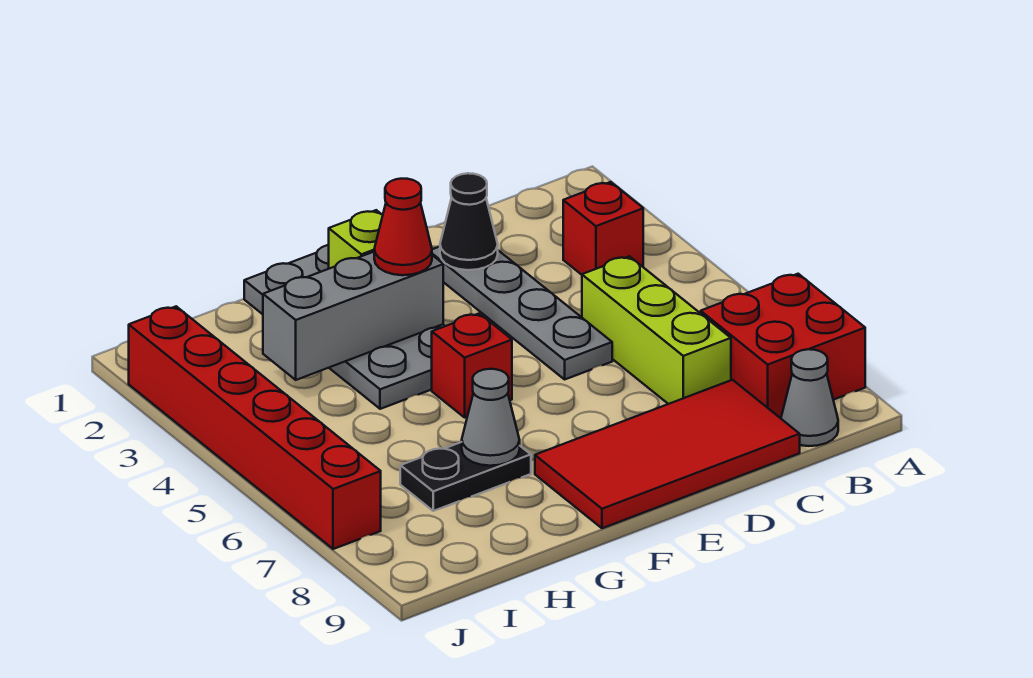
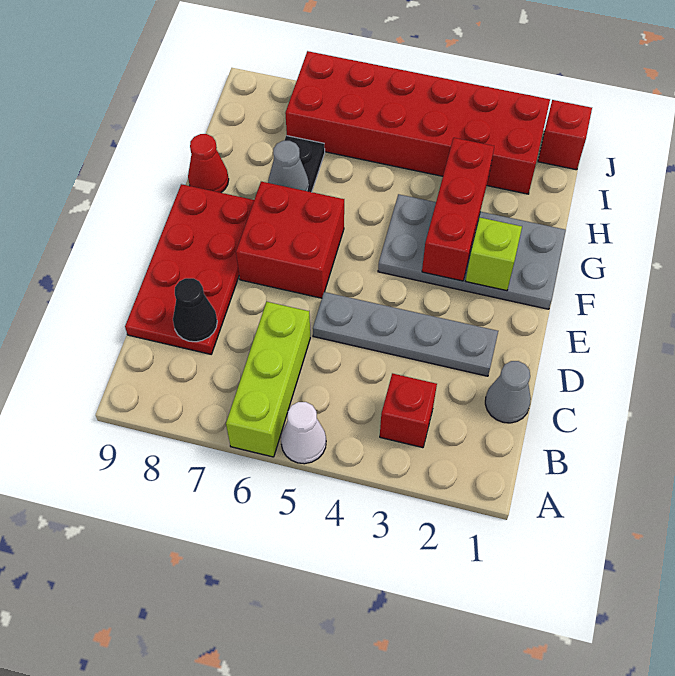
none -> white cone A5 level 1
red brick A7:B8 level 1 -> red brick E6:F7 level 1
grey cone B9 level 1 -> grey cone C1 level 1
lime brick C5:C7 level 1 -> lime brick A6:C6 level 1
red tile C8:F9 level 1 -> red plate C8:F9 level 1
black cone D2 level 2 -> black cone C8 level 2
grey brick F3:H3 level 2 -> red brick F3:H3 level 2
red cone F3 level 3 -> red cone G9 level 1
red brick F5 level 1 -> red brick J1 level 1
red brick J2:J7 level 1 -> red brick I2:J7 level 1

